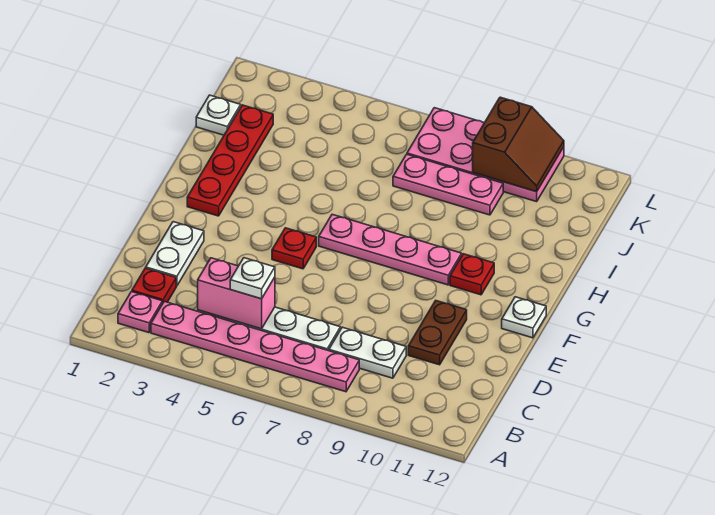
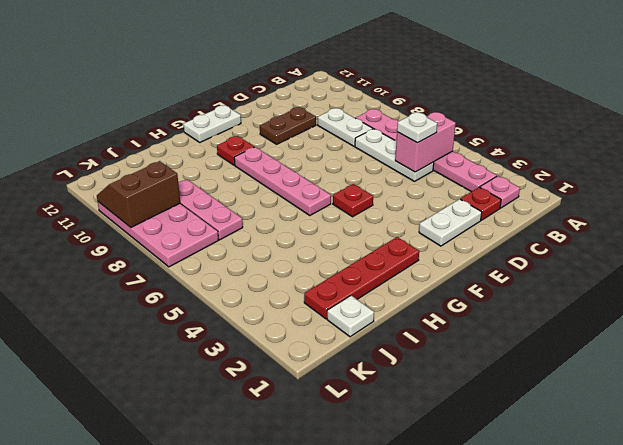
pink brick C4:C5 level 2 -> pink brick B5:C5 level 2
white plate F12 level 1 -> white plate F12:G12 level 1

